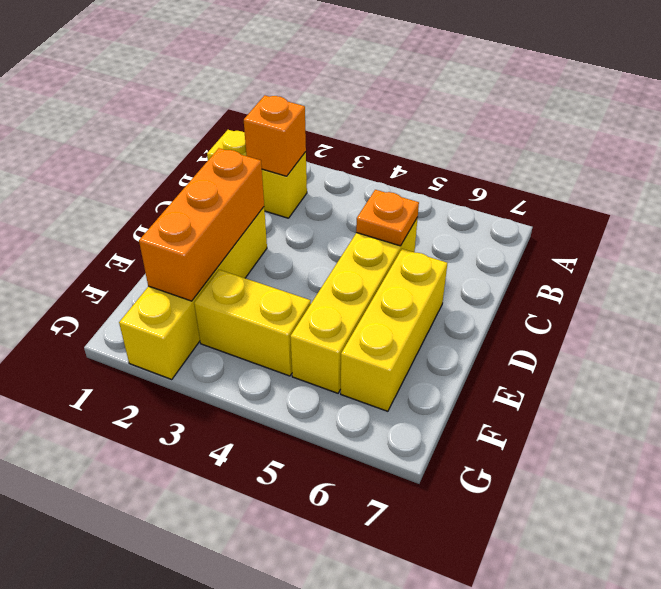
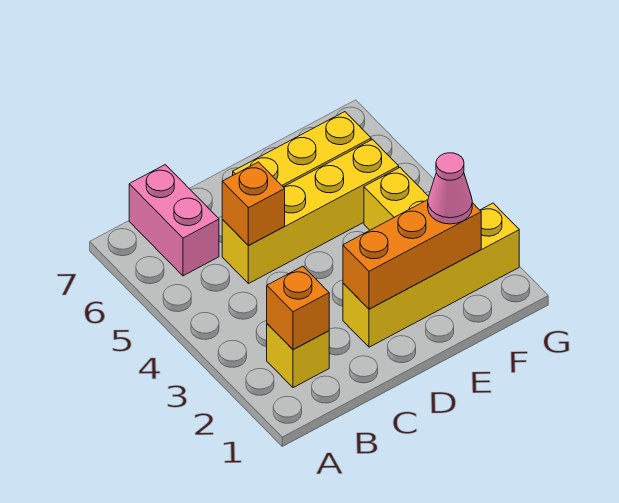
yellow brick B1:B2 level 1 -> yellow brick B2 level 1
none -> pink brick B6:B7 level 1
orange plate C5 level 2 -> orange brick C5 level 2
none -> pink cone F2 level 3

